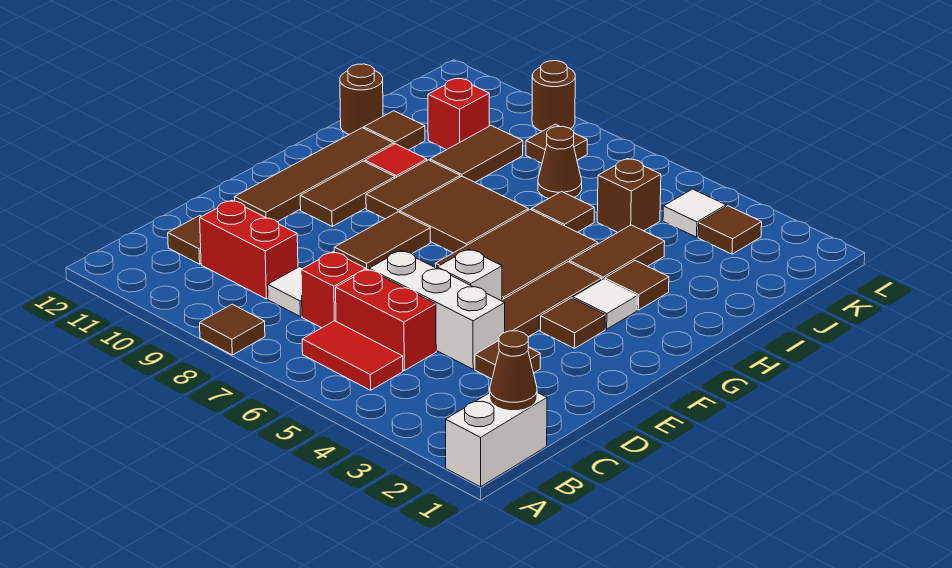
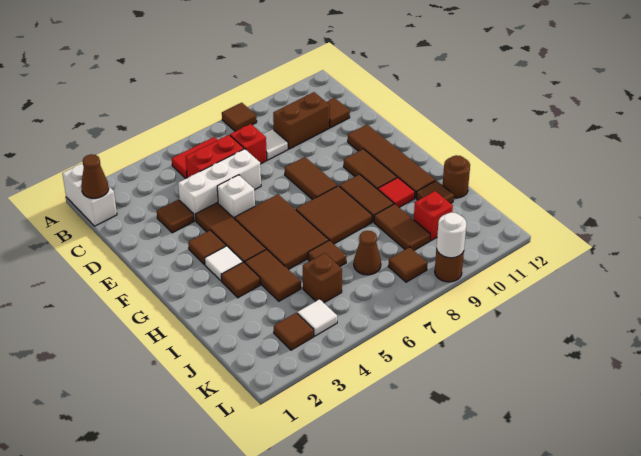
red brick C9:C10 level 1 -> brown brick C9:C10 level 1
none -> white round brick L9 level 2

